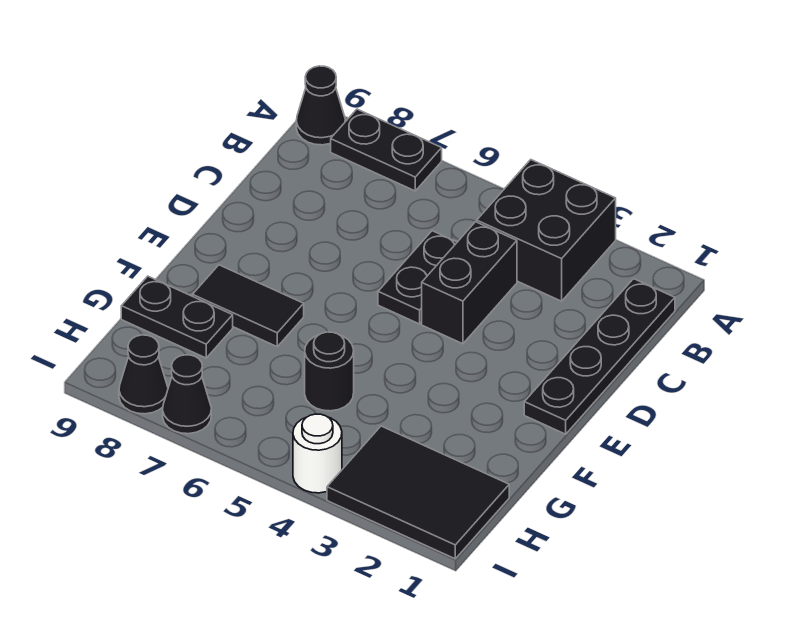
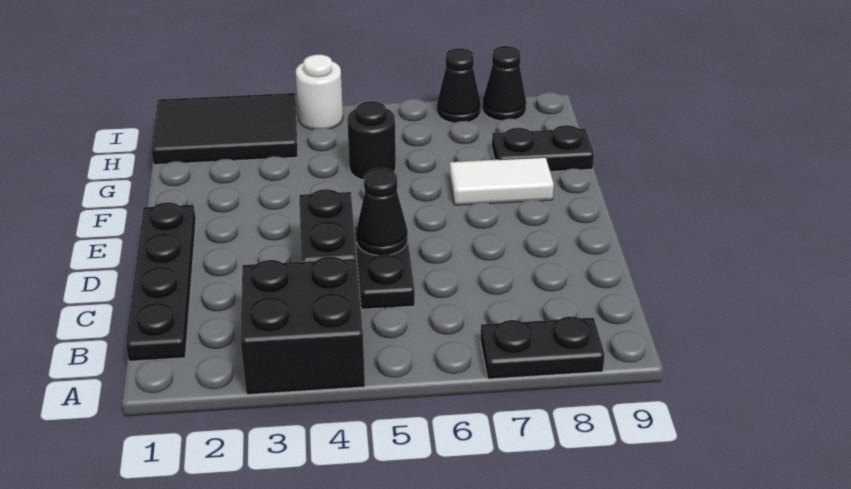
black cone A9 level 1 -> black cone D5 level 2
black tile F7:F8 level 1 -> white tile F7:F8 level 1

